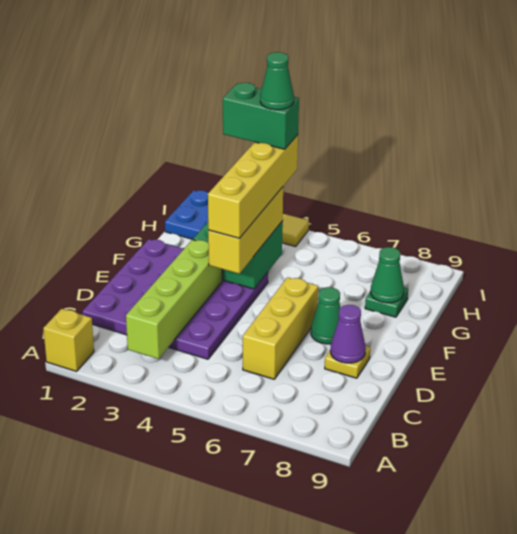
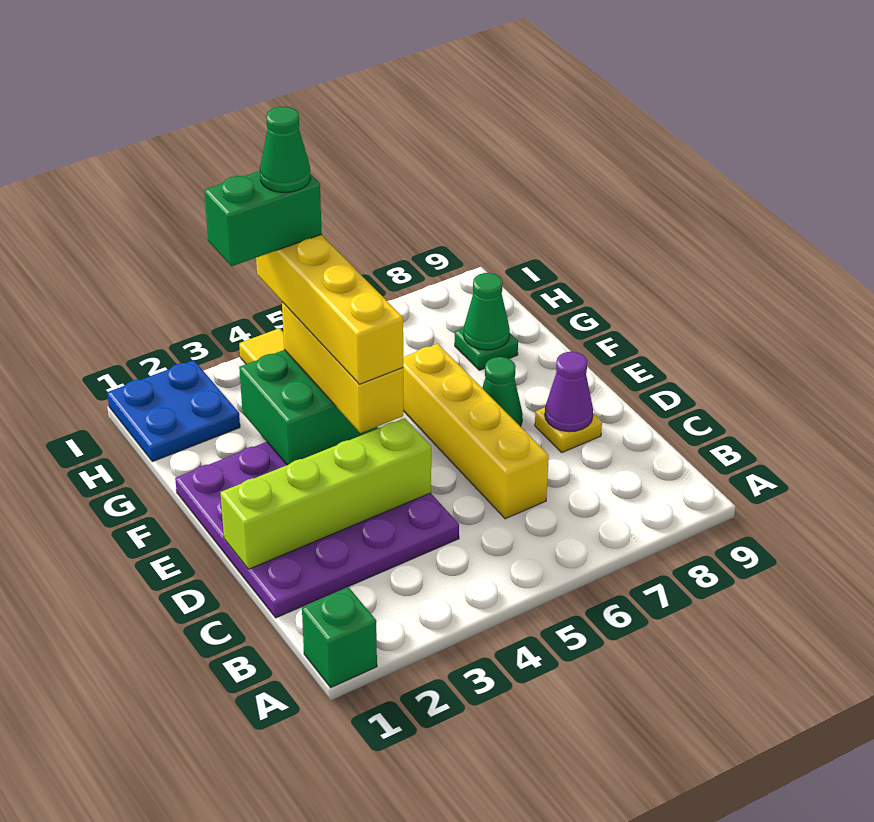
yellow brick A1 level 1 -> green brick A1 level 1
lime brick B3:E3 level 2 -> lime brick D1:D4 level 2
yellow brick C6:E6 level 1 -> yellow brick C6:F6 level 1

